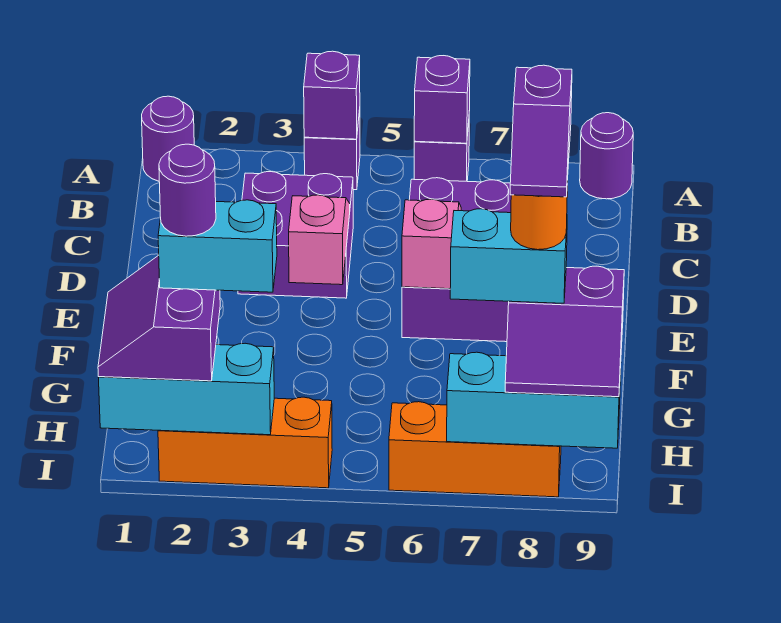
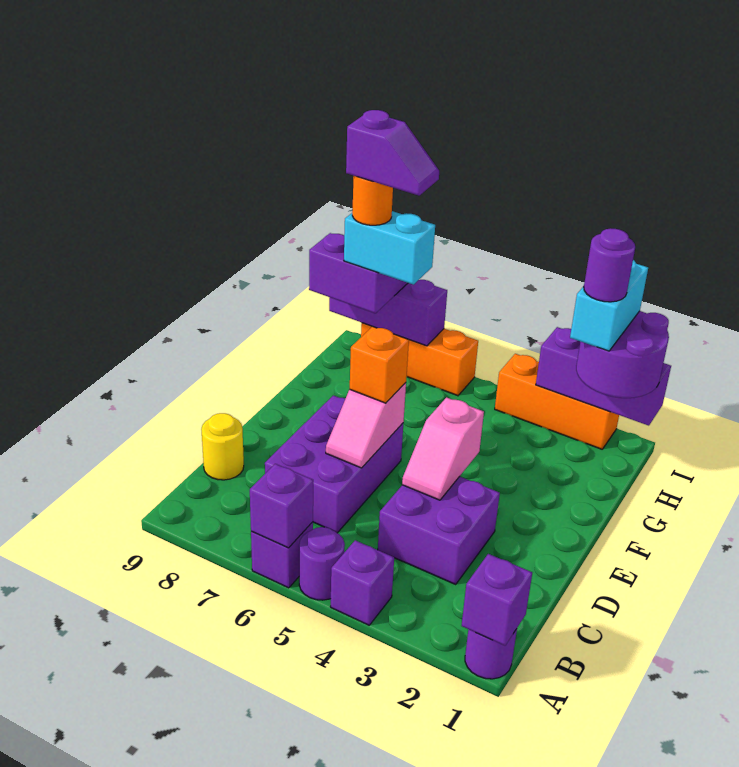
purple brick A4 level 2 -> purple brick A1 level 2
purple round brick A9 level 1 -> purple round brick A5 level 1
none -> yellow round brick C9 level 1
none -> orange brick E6 level 3
purple slope G8:H8 level 6 top G -> purple slope H7:H8 level 6 top 8
purple slope H1:I2 level 3 top 2 -> purple round brick H1:I2 level 3
cyan brick H2:H3 level 4 -> cyan brick H2:I2 level 4
cyan brick I1:I3 level 2 -> purple brick I1:I3 level 2
cyan brick I7:I9 level 2 -> purple brick I7:I9 level 2

